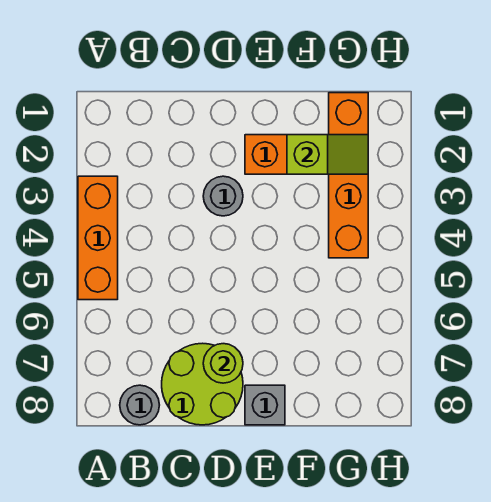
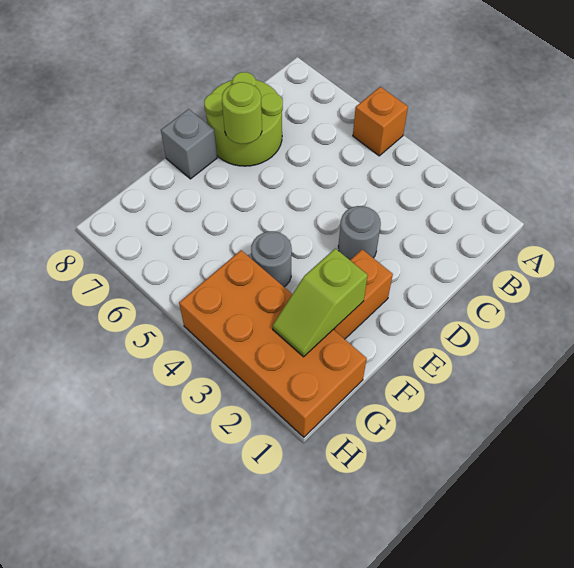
orange brick A3:A5 level 1 -> orange brick A5 level 1
grey round brick B8 level 1 -> grey round brick F4 level 1
orange brick G1:G4 level 1 -> orange brick G1:H4 level 1

